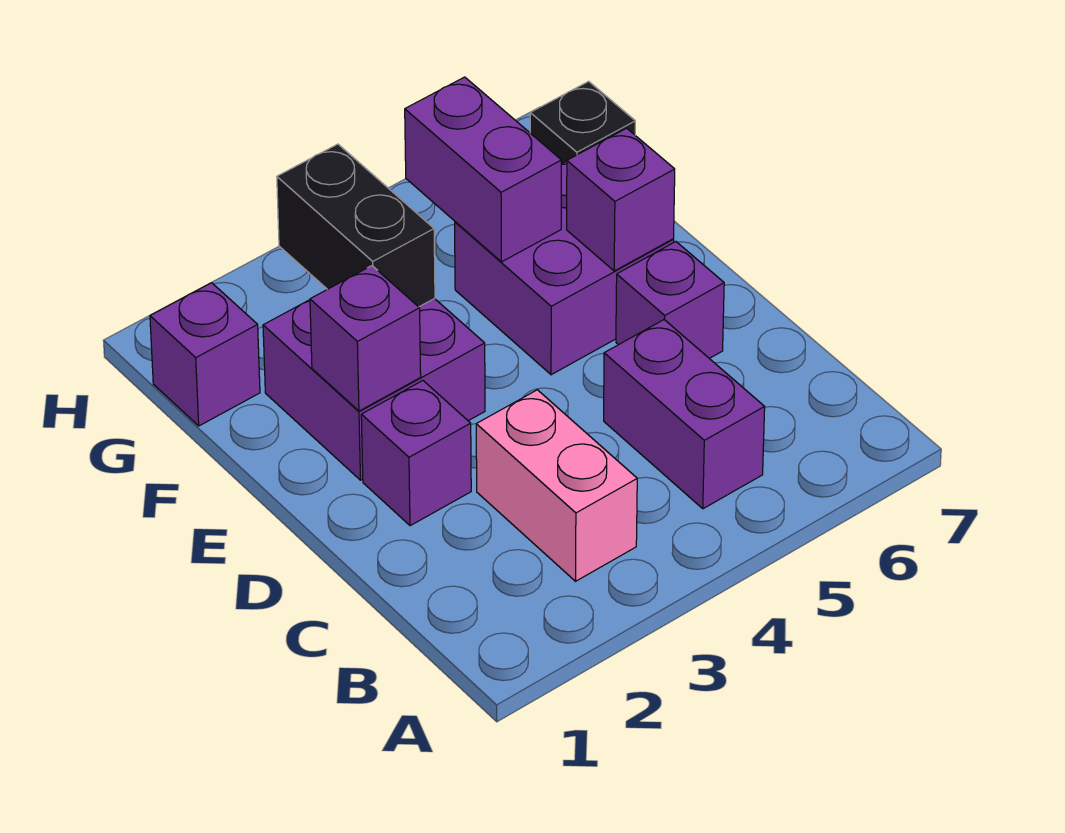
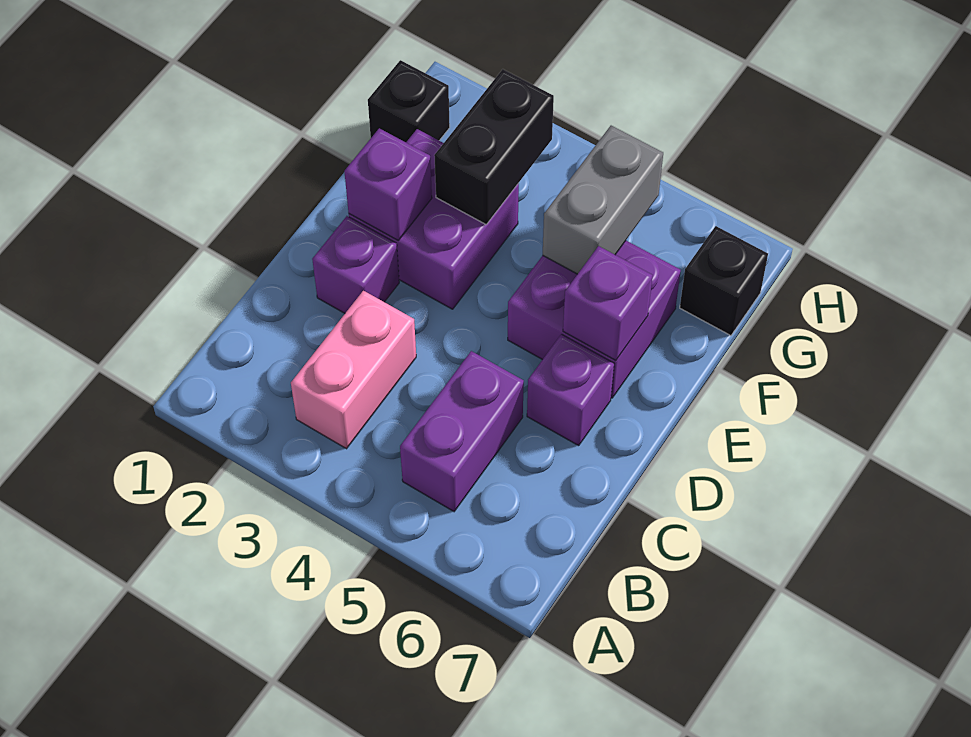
purple brick F5:G5 level 2 -> grey brick F5:G5 level 2
purple brick G1 level 1 -> black brick G1 level 1

